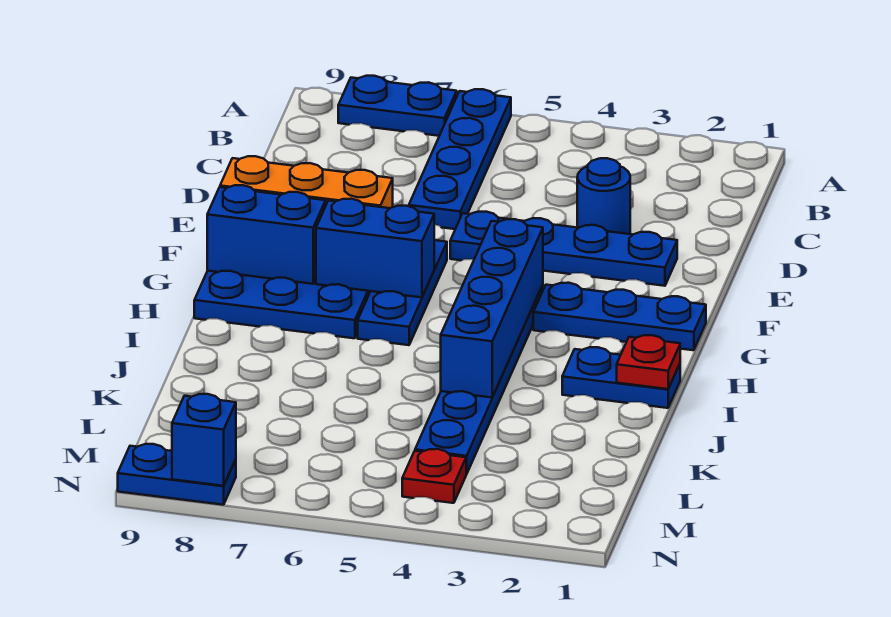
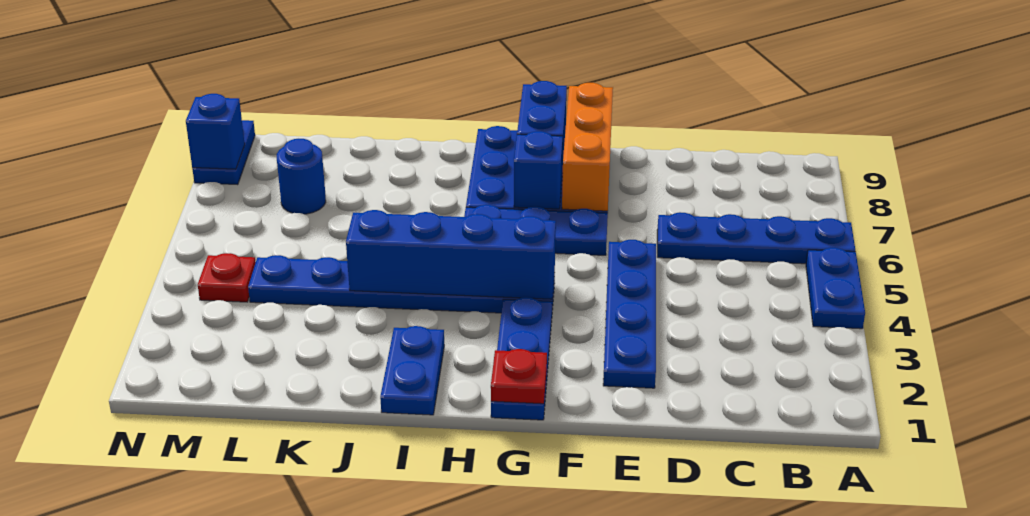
blue plate A7:A8 level 1 -> blue plate A4:A5 level 1
blue round brick D3 level 1 -> blue round brick L7 level 1
blue brick G6:G7 level 2 -> blue brick G7 level 2
red plate I1 level 2 -> red plate G1 level 2

